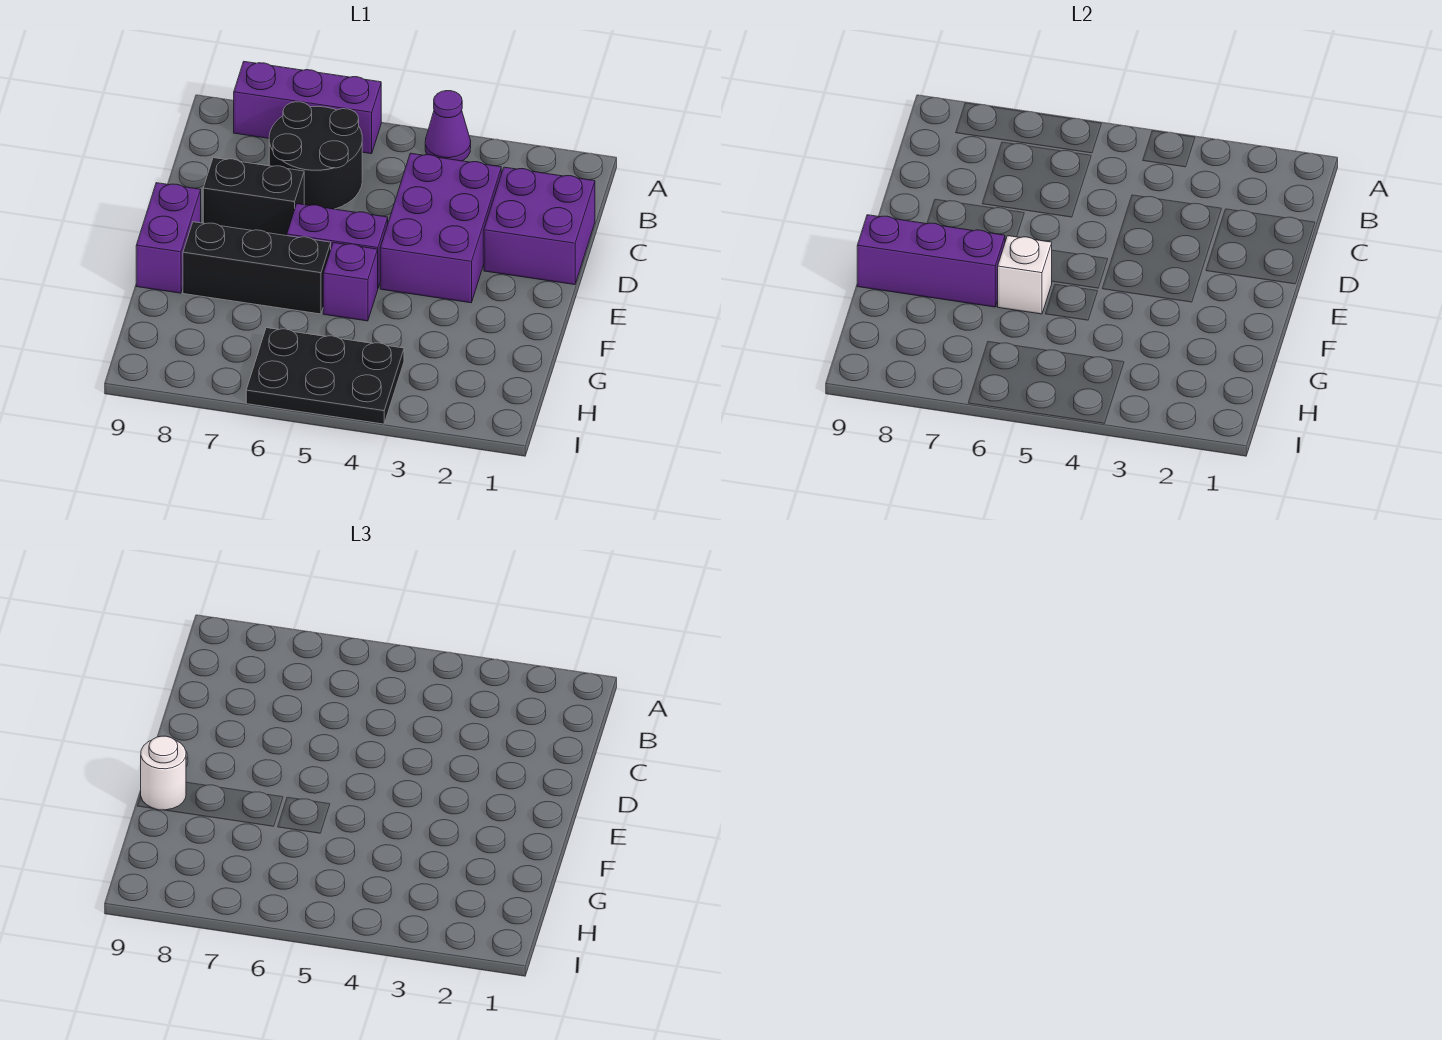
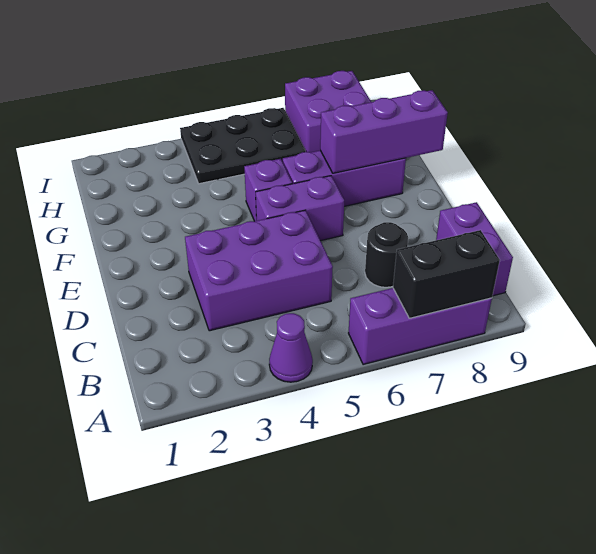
black round brick B6:C7 level 1 -> black round brick C7 level 1
purple brick C1:D2 level 1 -> purple brick H7:I8 level 1
purple brick C3:E4 level 1 -> purple brick C3:D5 level 1
black brick D7:D8 level 1 -> black brick A7:A8 level 2
purple brick E9:F9 level 1 -> purple brick B9:C9 level 1
black brick F6:F8 level 1 -> purple brick F6:F8 level 1
white brick F6 level 2 -> none
white round brick F9 level 3 -> none

